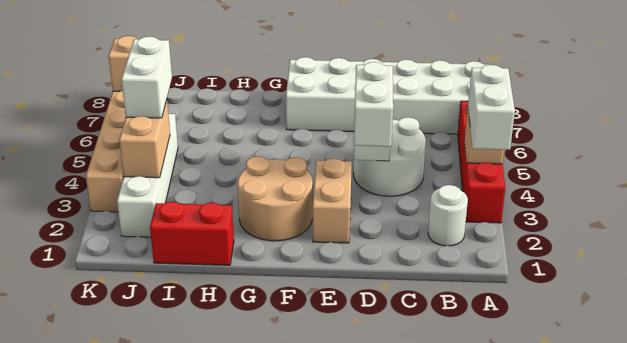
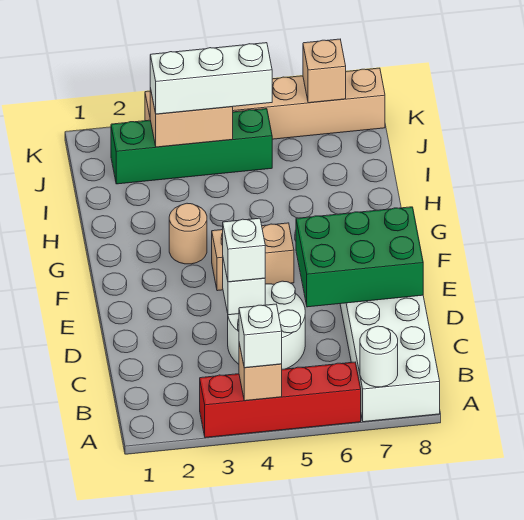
white brick A3:A4 level 3 -> white brick A4 level 3
white round brick B2 level 1 -> white round brick A7 level 2
white brick D3:D4 level 3 -> white brick D4 level 3
none -> green brick D6:E8 level 2
tan brick E2:E3 level 1 -> tan brick F4:F5 level 1
tan round brick F2:G3 level 1 -> tan round brick G3 level 1
red brick H1:I1 level 1 -> none
white brick J2:J5 level 1 -> green brick J2:J5 level 1
white brick J4:J5 level 3 -> white brick J3:J5 level 3

